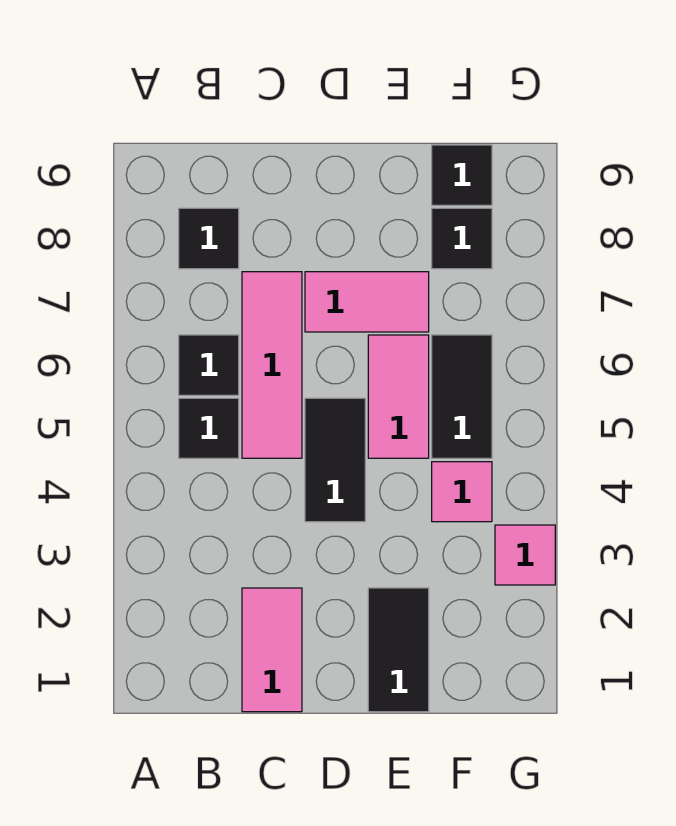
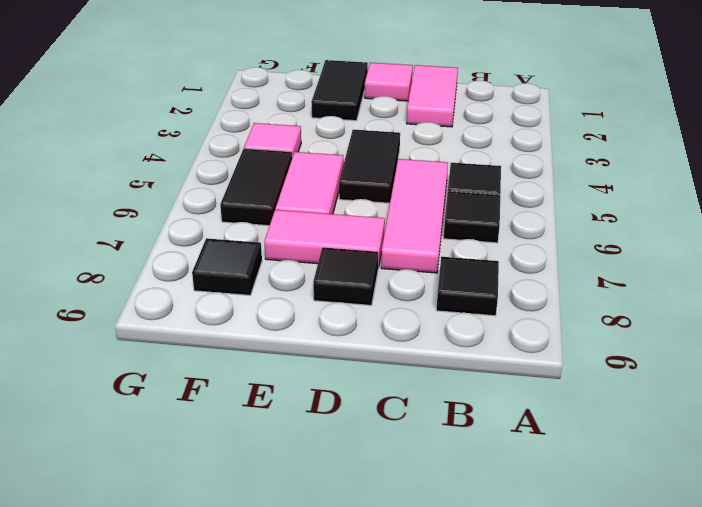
black tile F9 level 1 -> black tile D8 level 1
pink tile G3 level 1 -> pink tile D1 level 1

